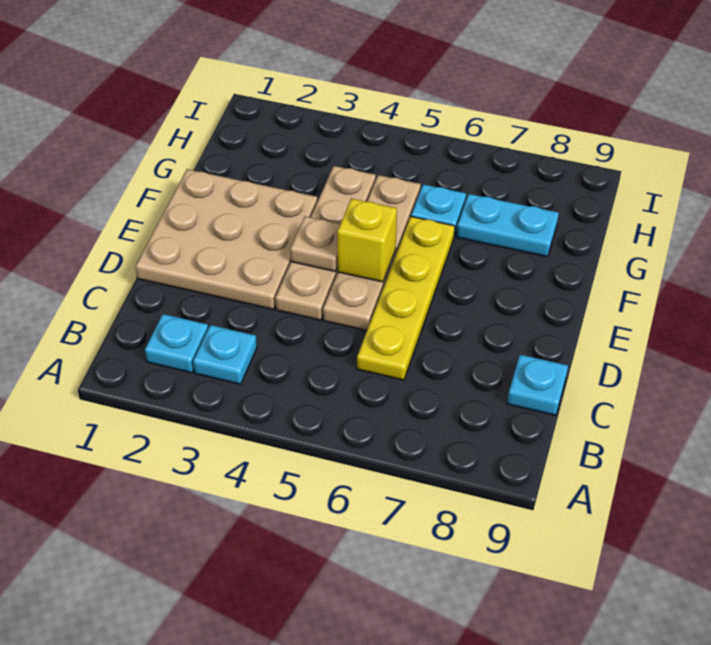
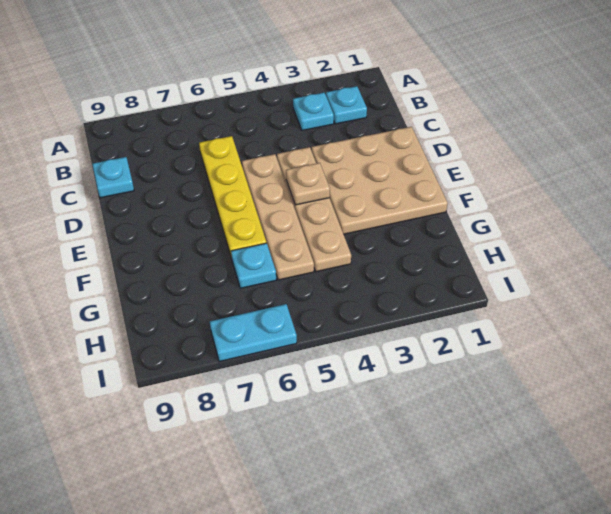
yellow brick E5 level 2 -> none
cyan plate G7:G8 level 1 -> cyan plate I6:I7 level 1

